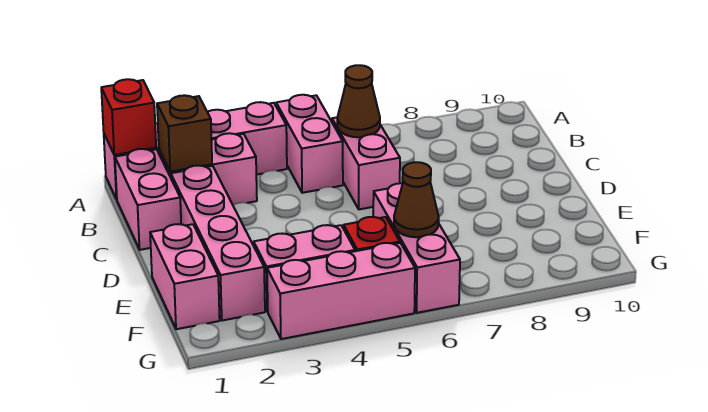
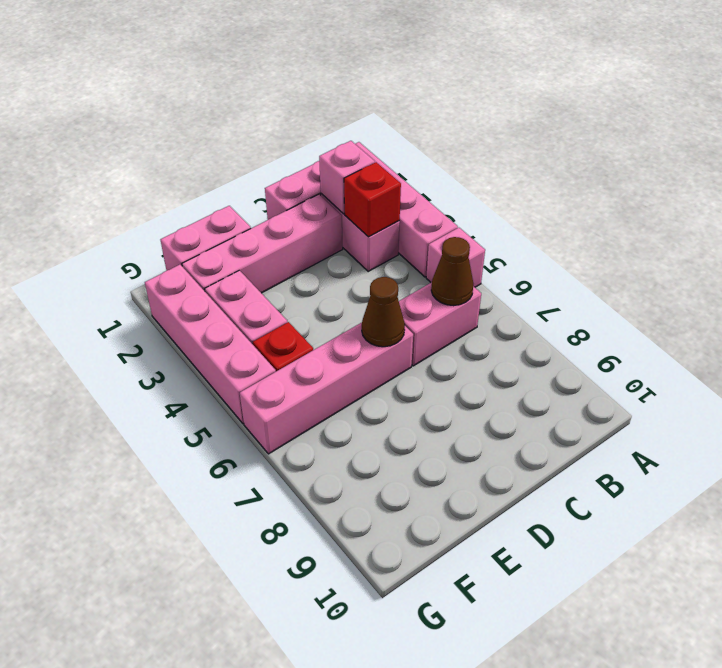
red brick A1 level 2 -> red brick B3 level 2
pink brick A5:B5 level 1 -> pink brick A5 level 1
brown brick B2 level 2 -> pink brick B2 level 2
pink brick E6:G6 level 1 -> pink brick D6:G6 level 1
brown cone F6 level 2 -> brown cone D6 level 2
pink brick G3:G5 level 1 -> pink brick G2:G5 level 1

